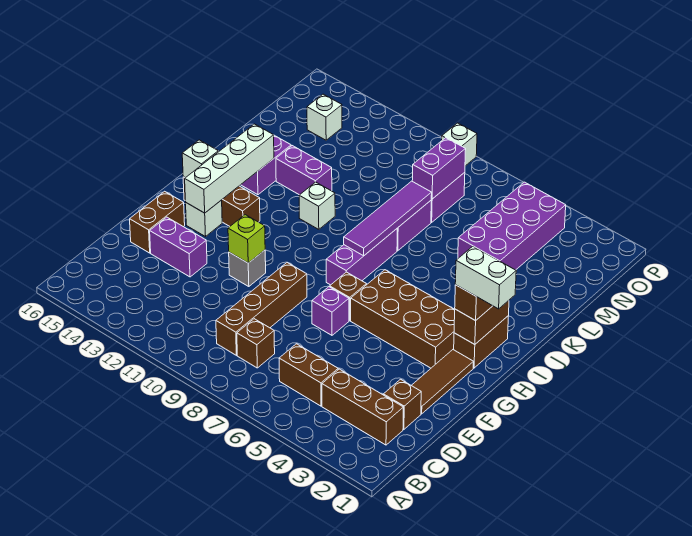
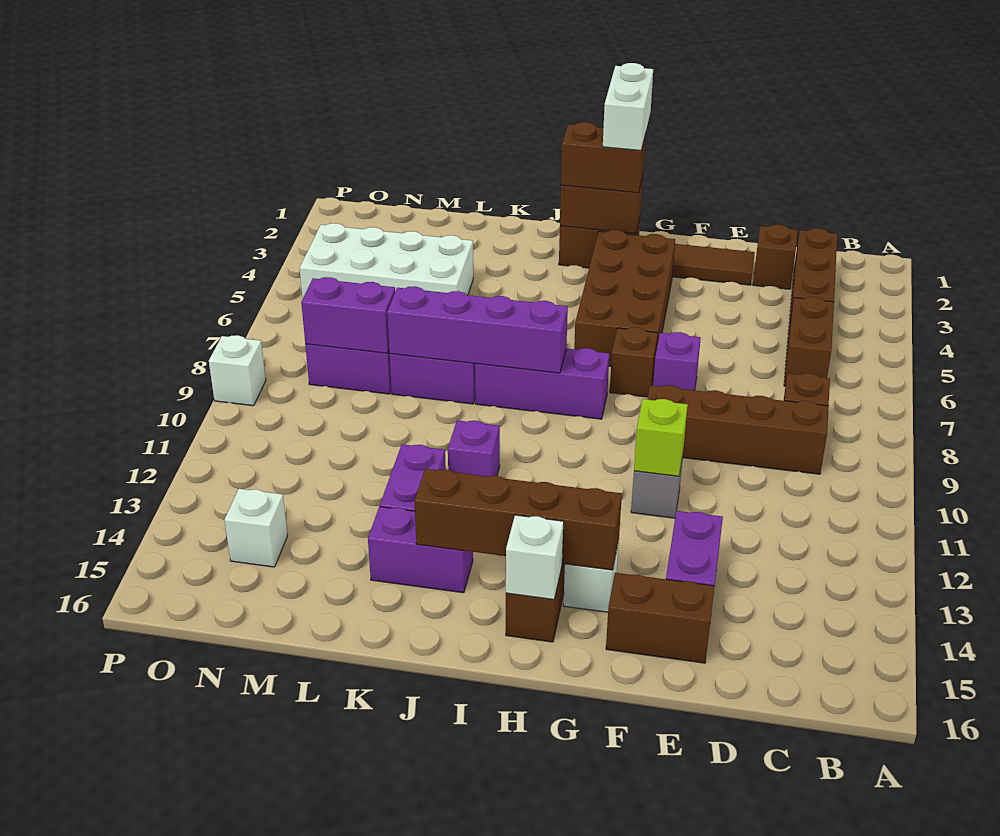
white brick G14:J14 level 2 -> brown brick G14:J14 level 2
purple tile I8:L8 level 2 -> purple brick I8:L8 level 2
white brick J11 level 1 -> purple brick J11 level 1
purple brick L4:O5 level 1 -> white brick L4:O5 level 1

